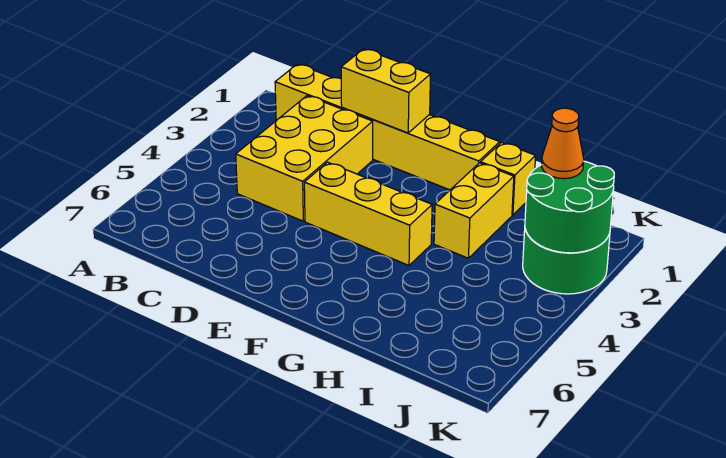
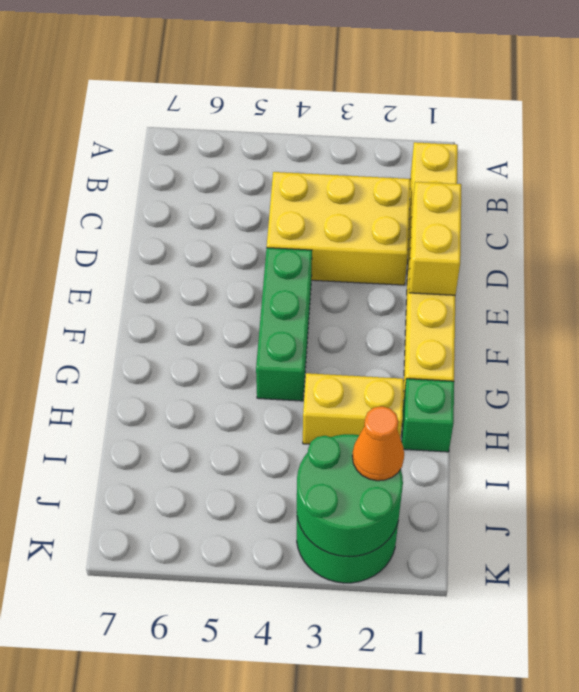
yellow brick E4:G4 level 1 -> green brick E4:G4 level 1
yellow brick H1 level 1 -> green brick H1 level 1

